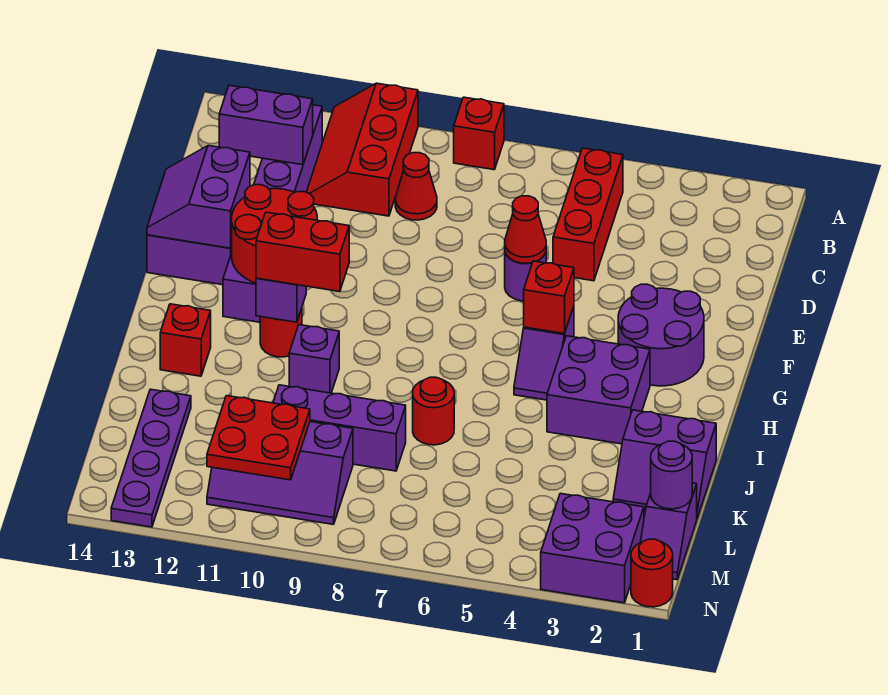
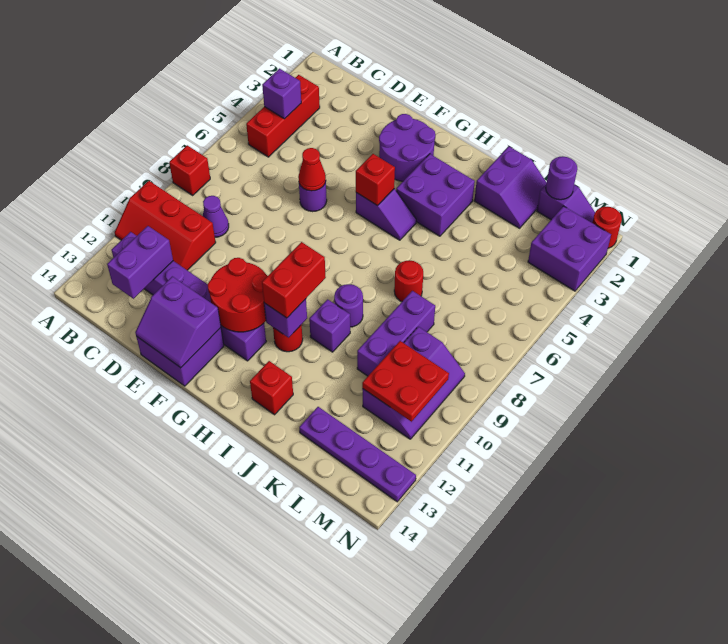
none -> purple brick B4 level 2
red brick B5:D5 level 1 -> red brick B3:B5 level 1
red cone C9 level 1 -> purple cone C9 level 1
none -> purple round brick I9 level 1

